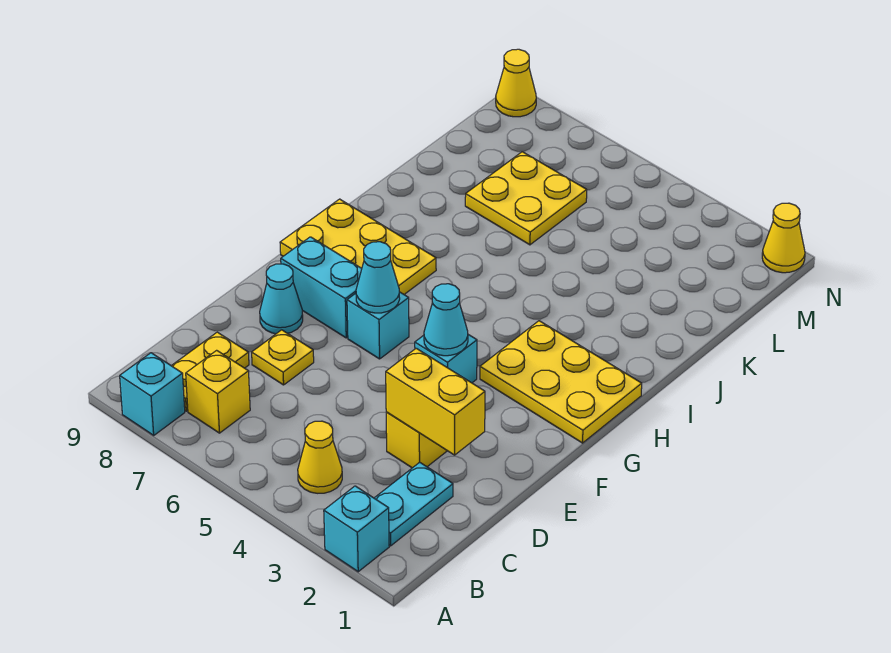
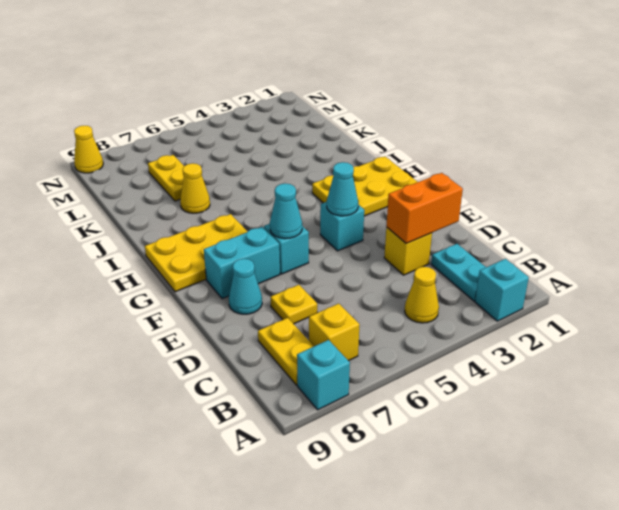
yellow brick D2:D3 level 2 -> orange brick D2:D3 level 2
yellow plate K6:L7 level 1 -> yellow plate K7:L7 level 1
yellow cone N1 level 1 -> yellow cone J7 level 1

